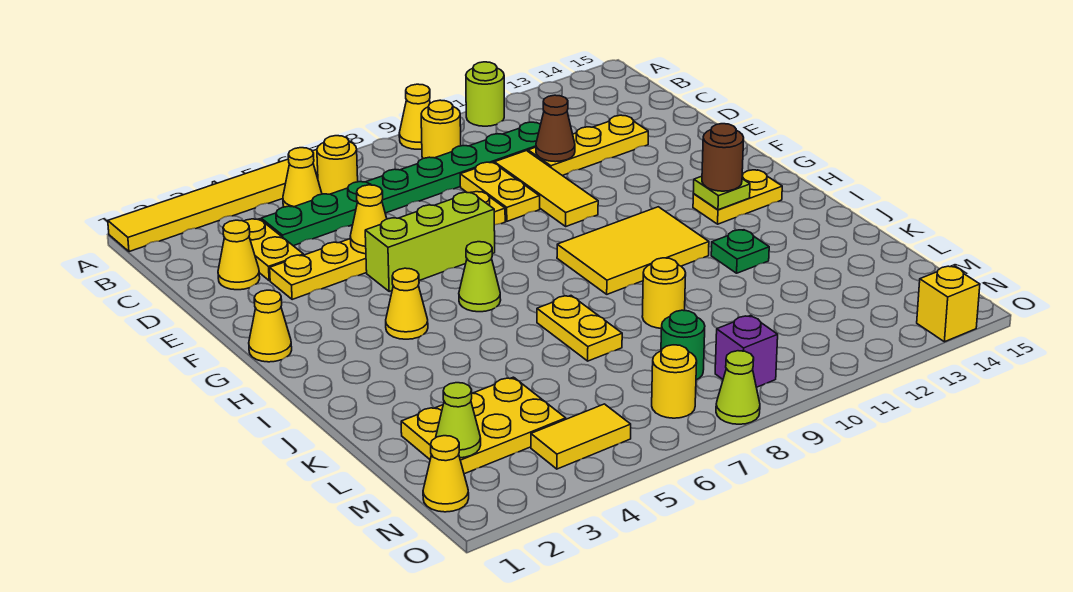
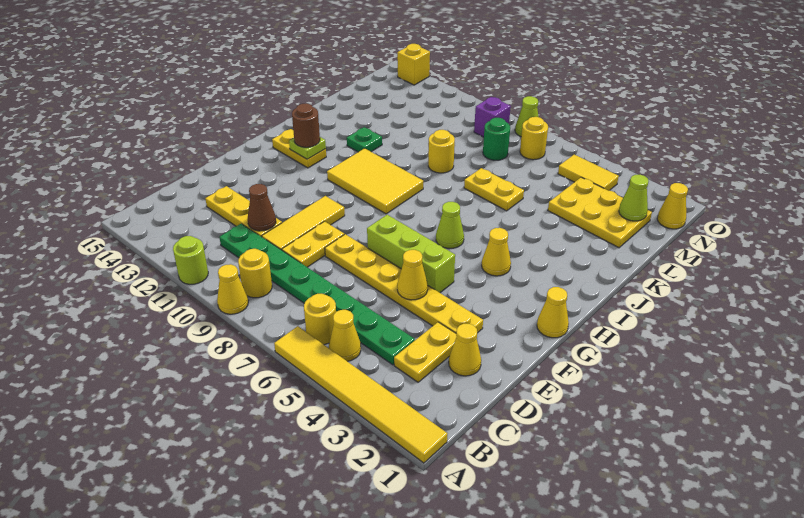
yellow plate J7:K7 level 1 -> yellow plate K6:K7 level 1

